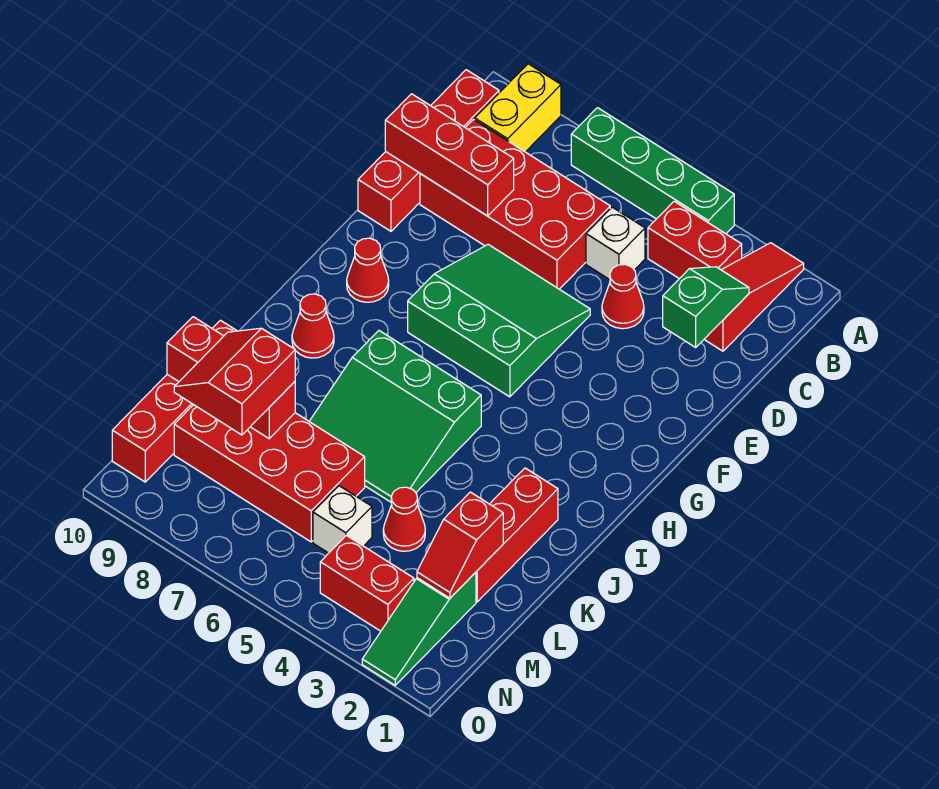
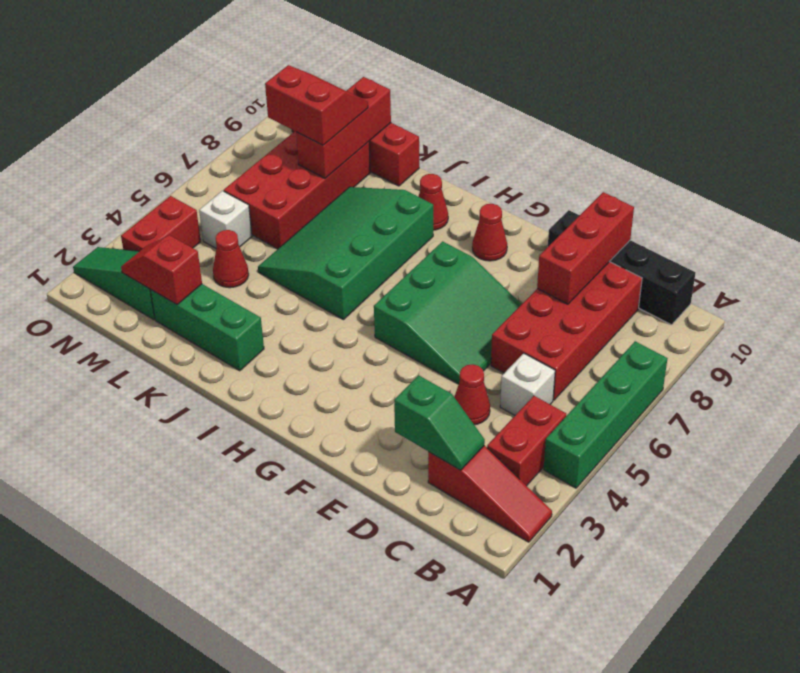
yellow brick A9:B9 level 1 -> none
red brick B10:E10 level 1 -> black brick B10:E10 level 1
green slope I5:K7 level 1 top I -> green slope I5:K8 level 1 top I
red brick J2:L2 level 1 -> green brick J2:L2 level 1

